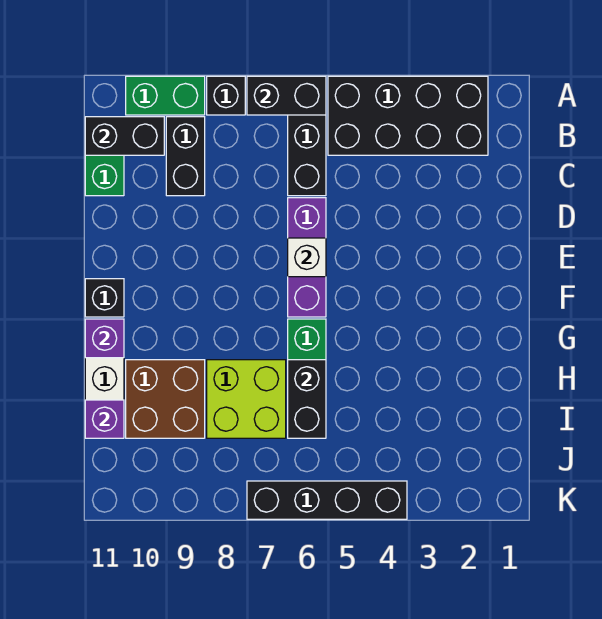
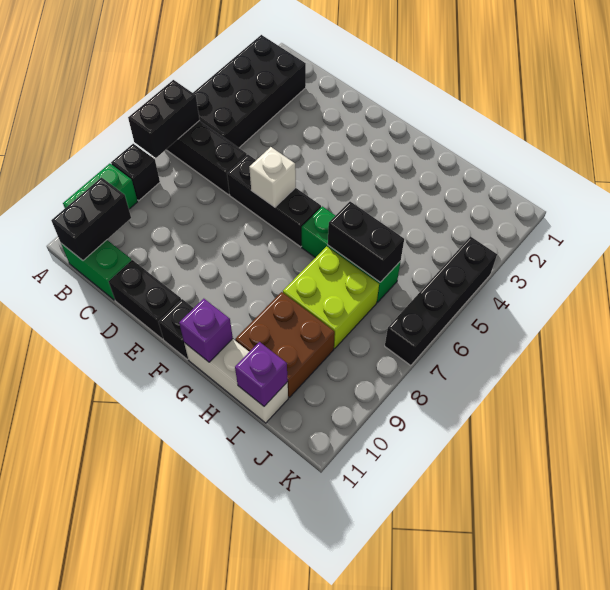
black brick B9:C9 level 1 -> black brick D11:E11 level 1
purple brick D6:F6 level 1 -> black brick D6:F6 level 1

